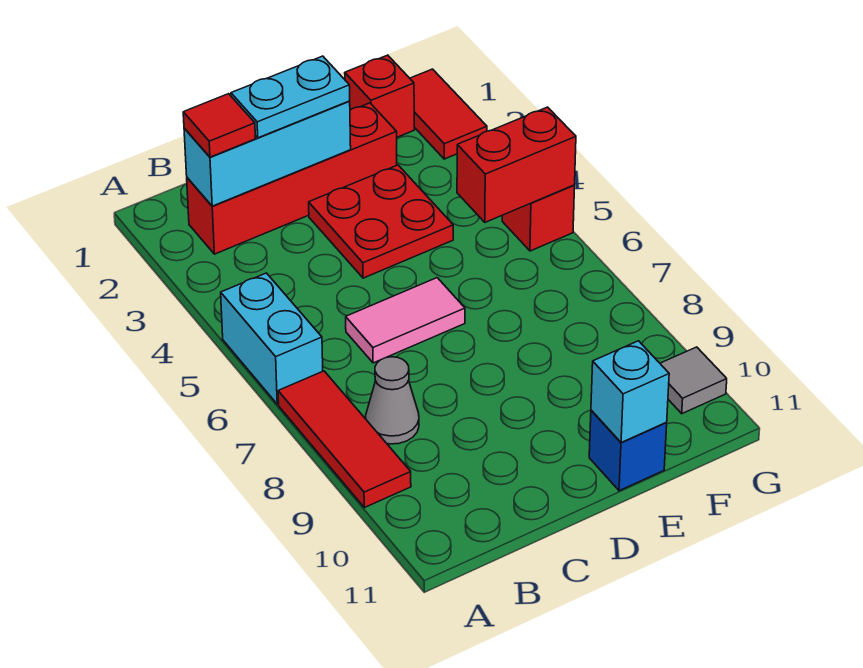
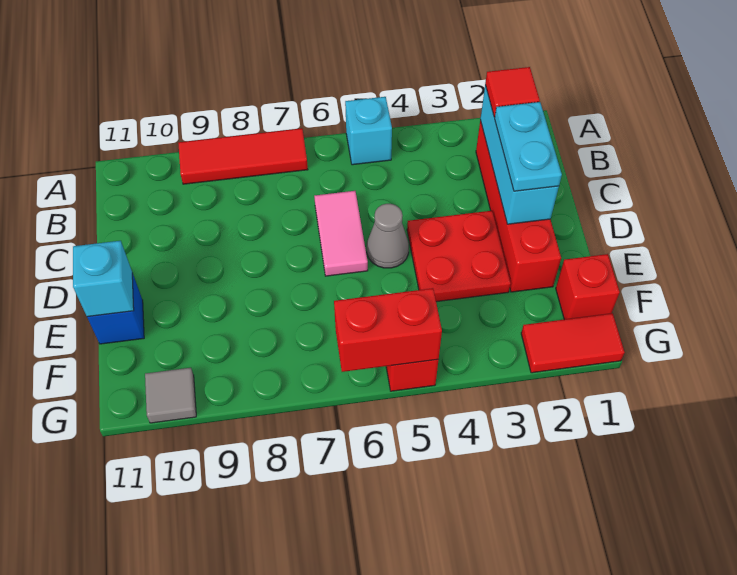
cyan brick A5:A6 level 1 -> cyan brick A5 level 1
grey cone B8 level 1 -> grey cone D5 level 1
red brick F5:G5 level 2 -> red brick G5:G6 level 2

